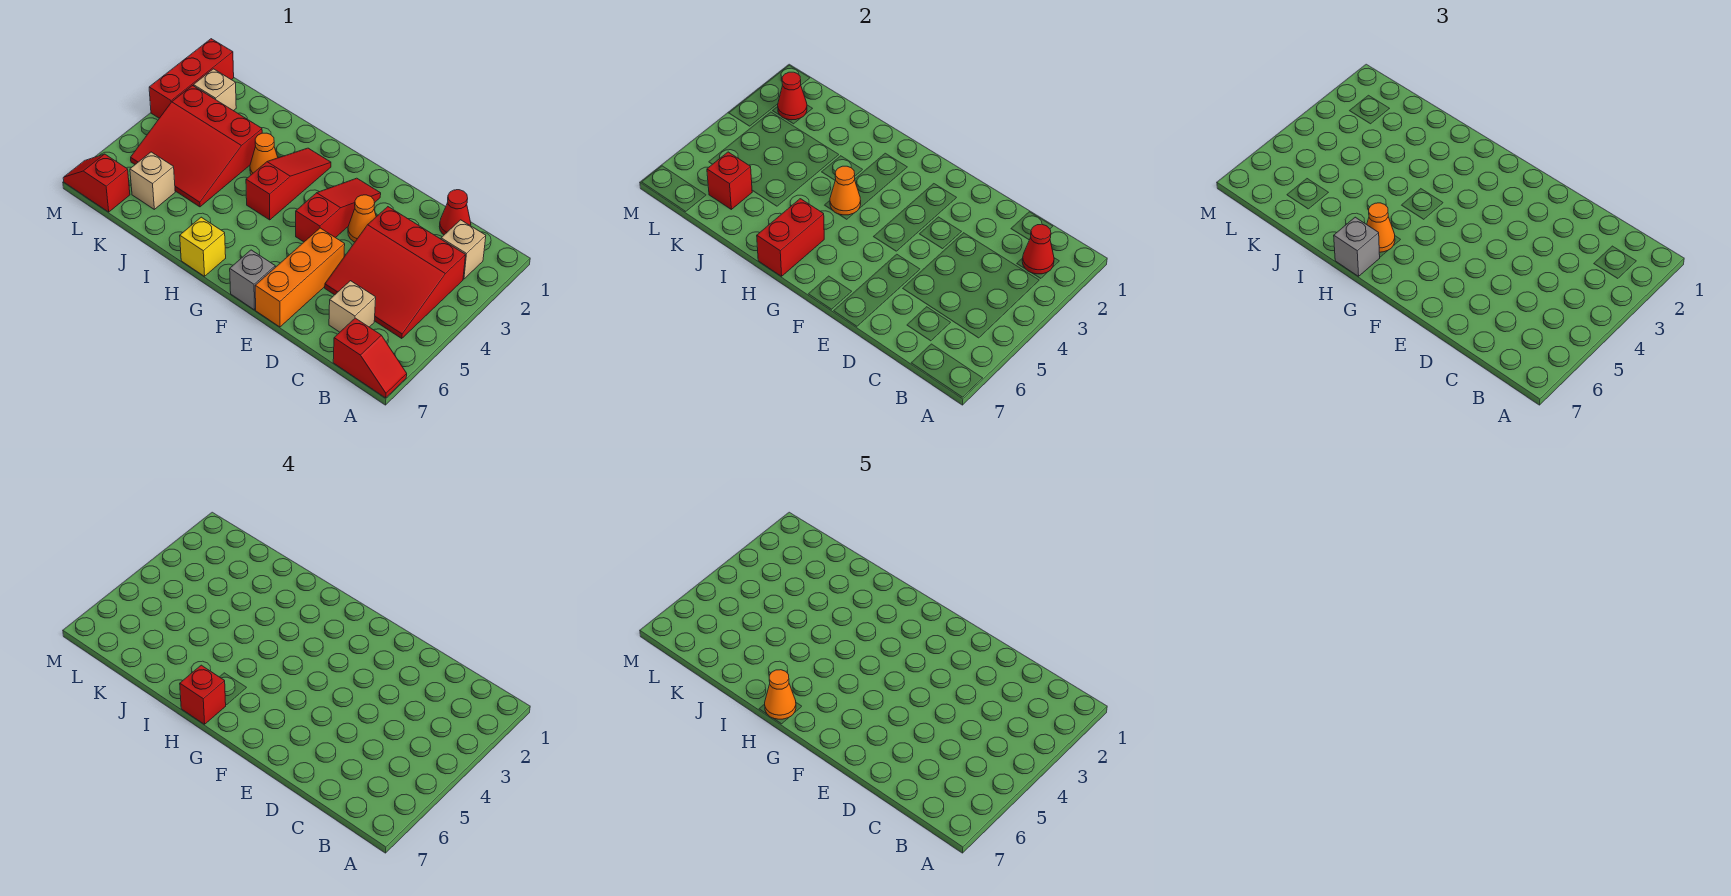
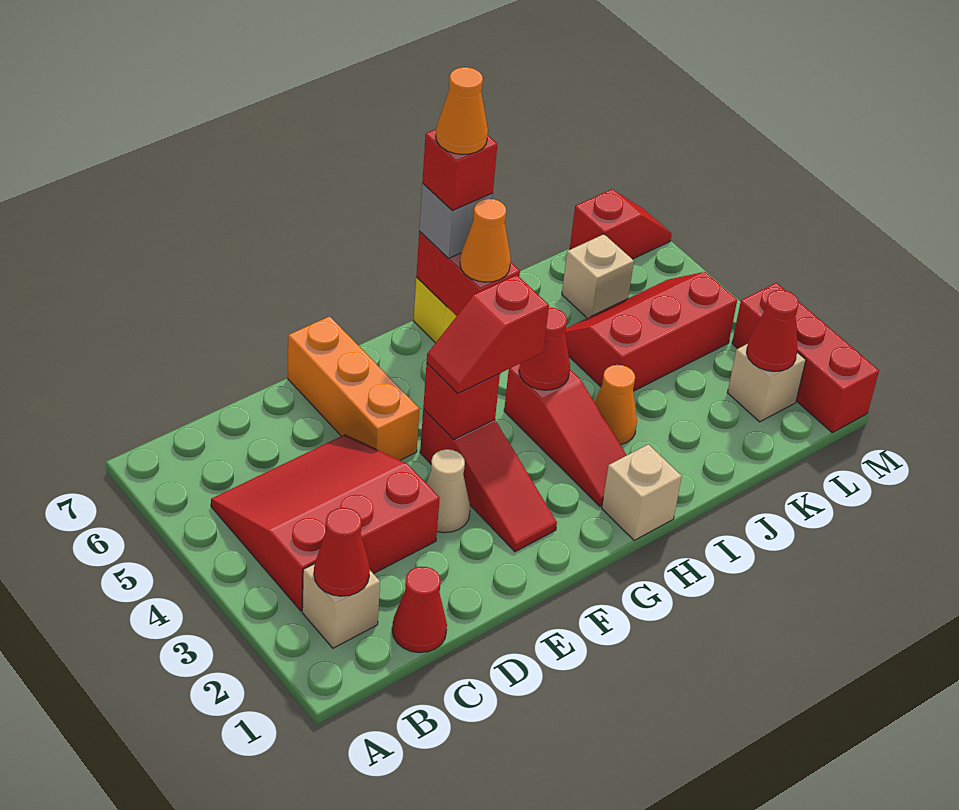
red slope A7:B7 level 1 top B -> red slope F4:G4 level 3 top G
tan brick C6 level 1 -> tan brick H1 level 1
orange cone E3 level 1 -> tan cone E3 level 1
grey brick F7 level 1 -> none
orange cone H4 level 2 -> red cone H4 level 2
red slope J3:L5 level 1 top 3 -> red slope J4:L5 level 1 top 4
red brick K6 level 2 -> red brick F4 level 2

